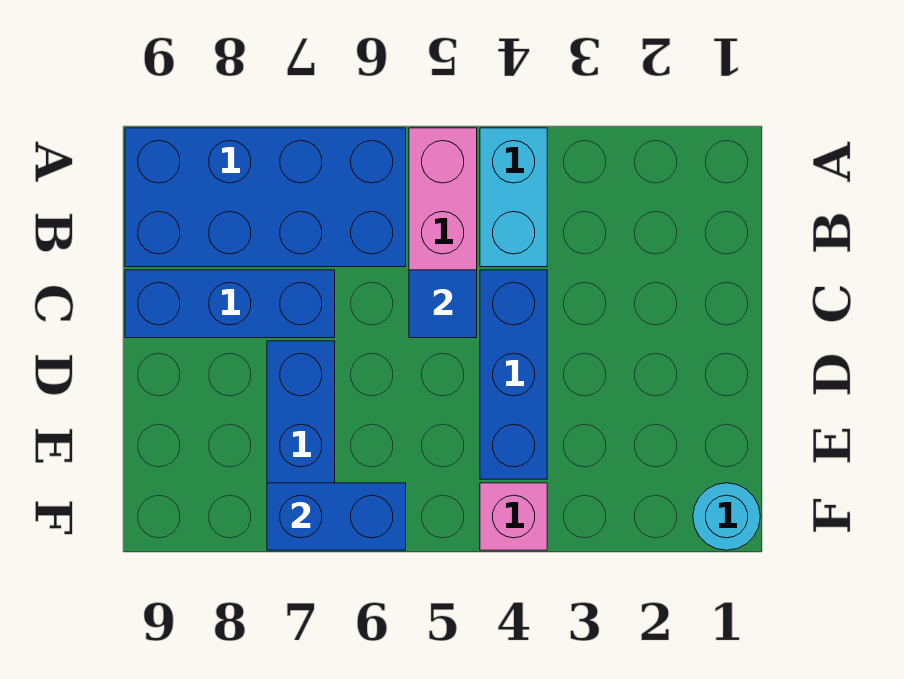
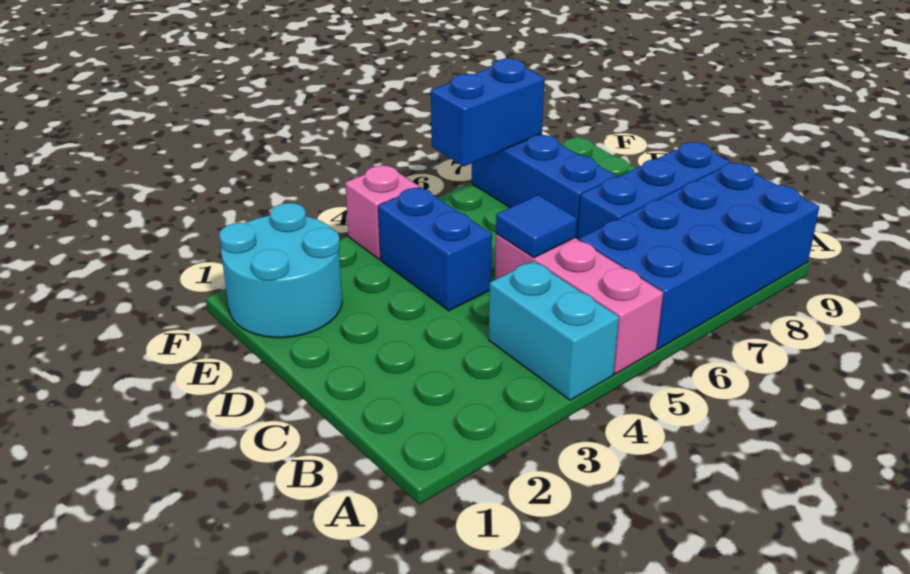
blue brick C4:E4 level 1 -> blue brick D4:E4 level 1
cyan round brick F1 level 1 -> cyan round brick E1:F2 level 1

